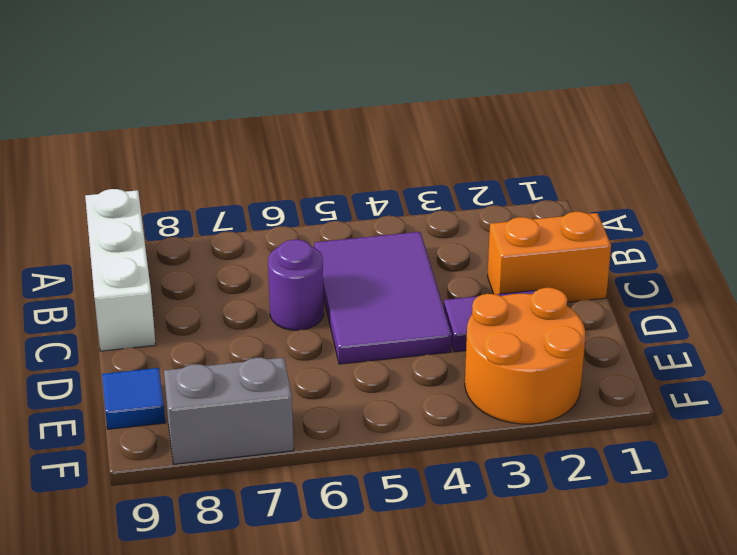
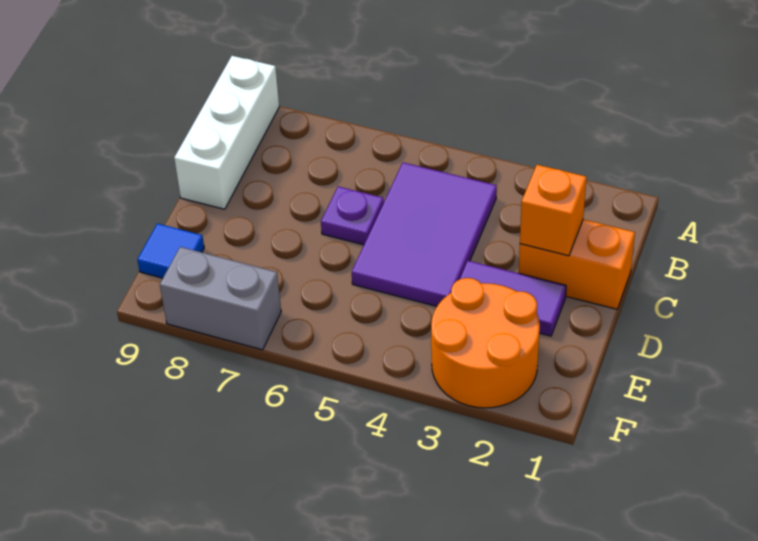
none -> orange brick C2 level 2
purple round brick C6 level 1 -> purple plate C6 level 1

